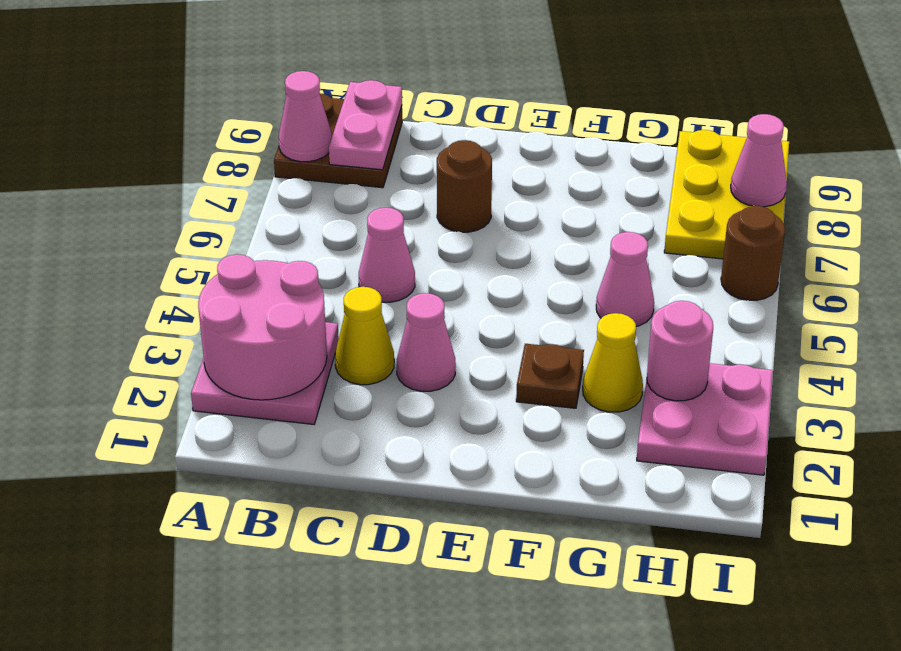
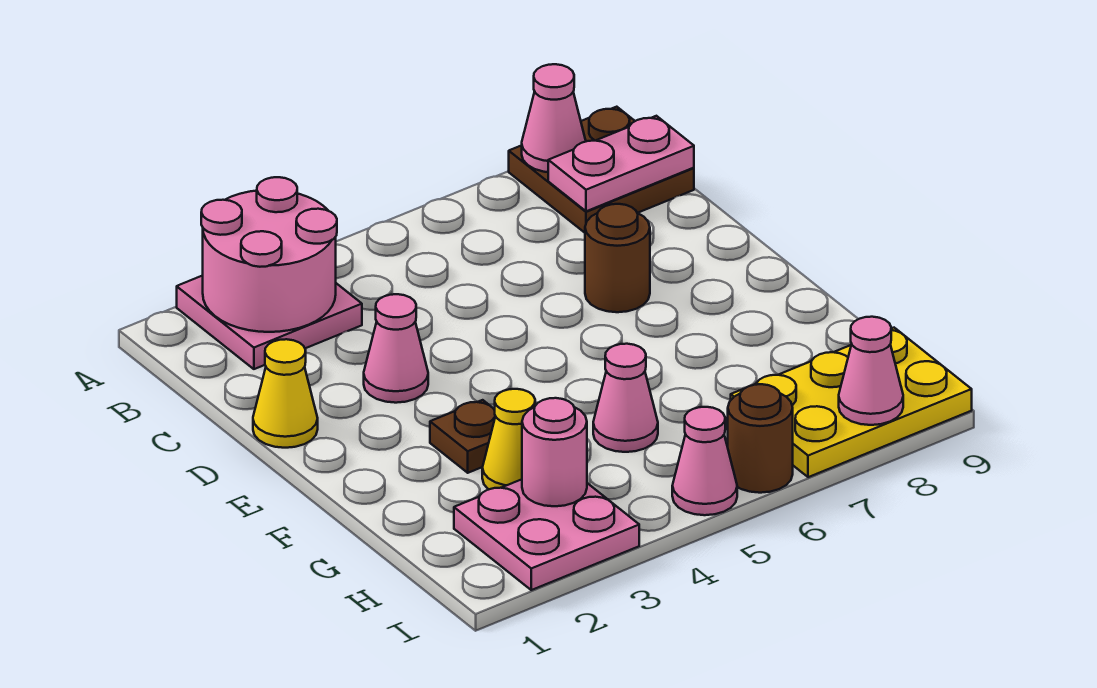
yellow cone C3 level 1 -> yellow cone D1 level 1
pink cone C5 level 1 -> pink cone I5 level 1

